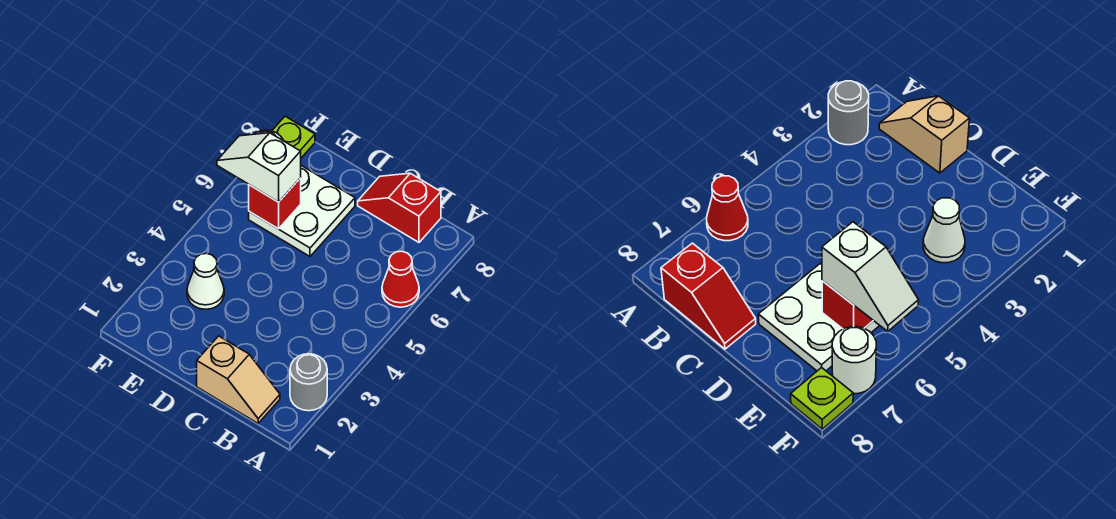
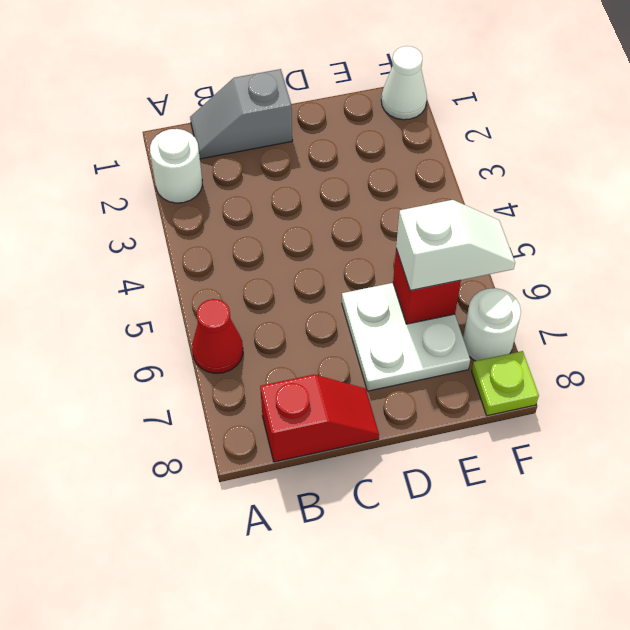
grey round brick A2 level 1 -> white round brick A2 level 1
tan slope B1:C1 level 1 top C -> grey slope B1:C1 level 1 top C
white cone E3 level 1 -> white cone F1 level 1

